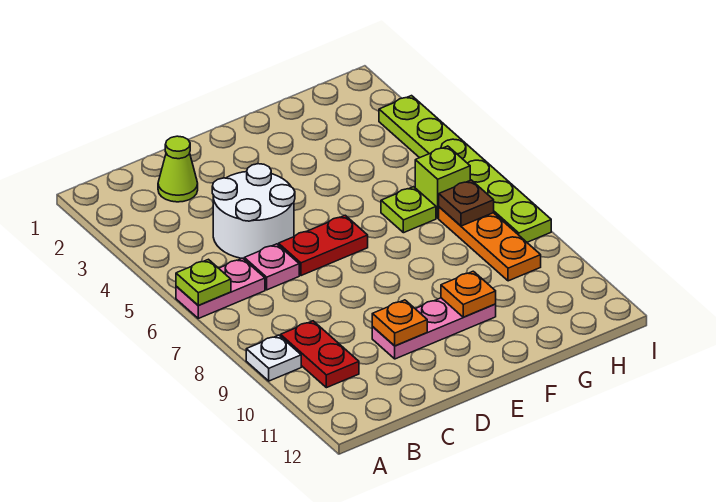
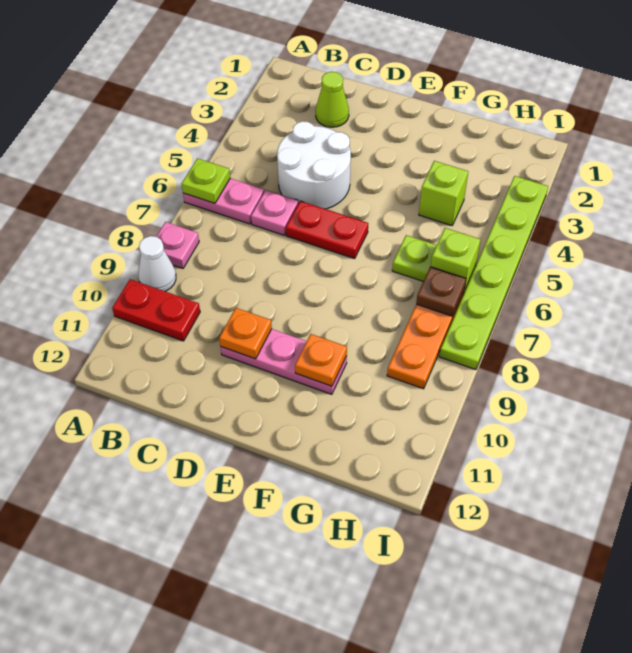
none -> pink plate A8 level 1
white plate A9 level 1 -> white cone A9 level 1
red plate B9:B10 level 1 -> red plate A10:B10 level 1
none -> lime brick G4 level 1

